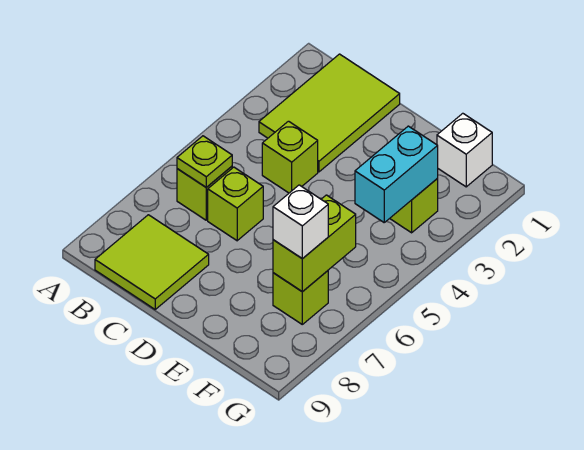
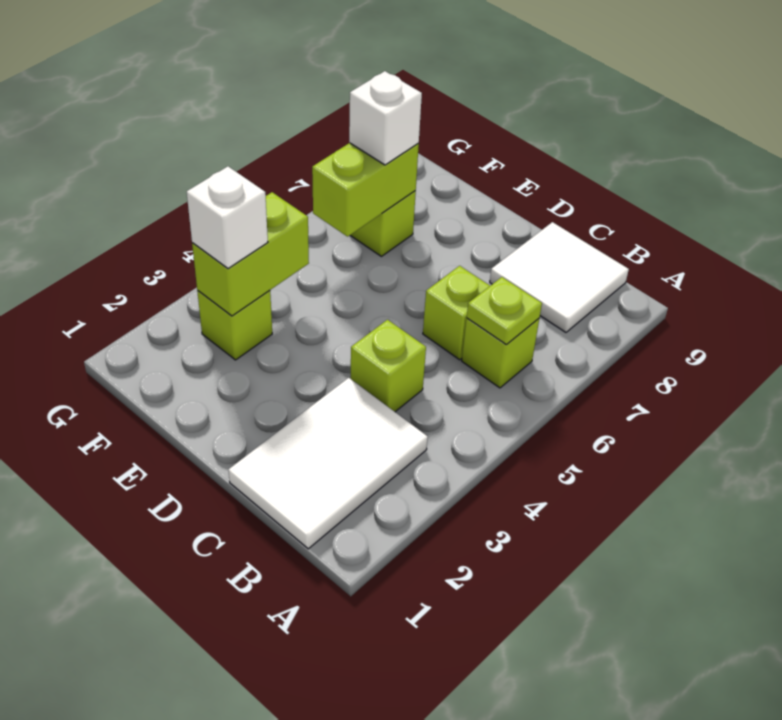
lime tile B1:C3 level 1 -> white tile B1:C3 level 1
lime tile B8:C9 level 1 -> white tile B8:C9 level 1
white brick F1 level 1 -> white brick F3 level 3
cyan brick F3:F4 level 2 -> lime brick F3:F4 level 2

